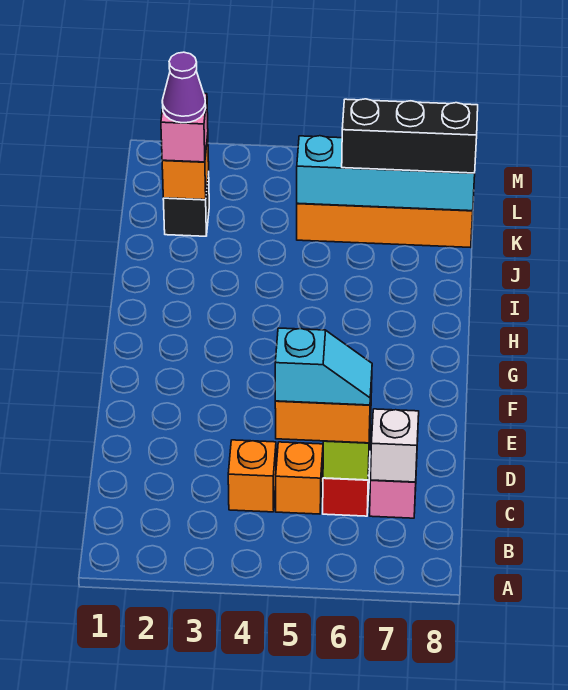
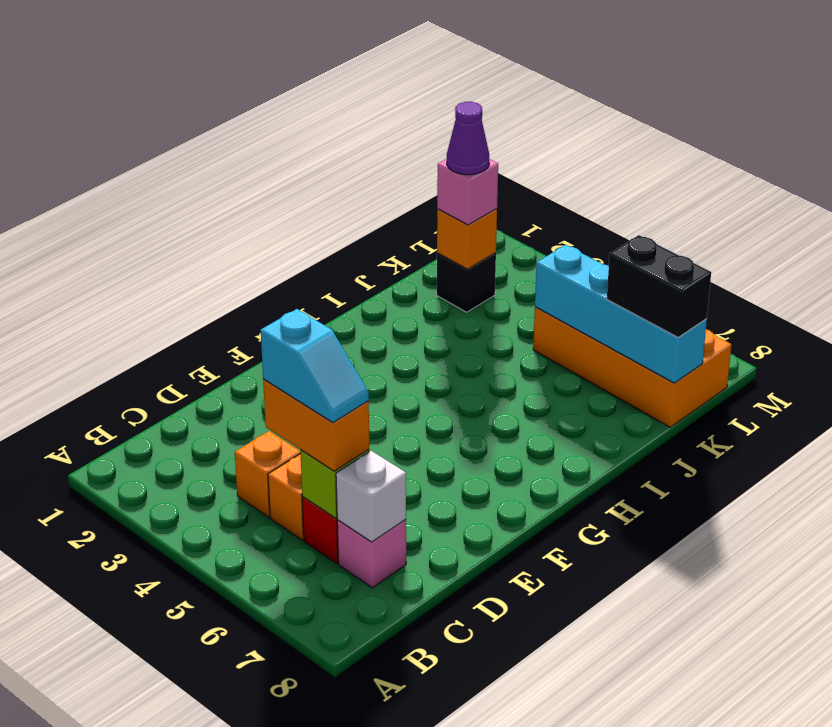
black brick K6:K8 level 3 -> black brick K7:K8 level 3

